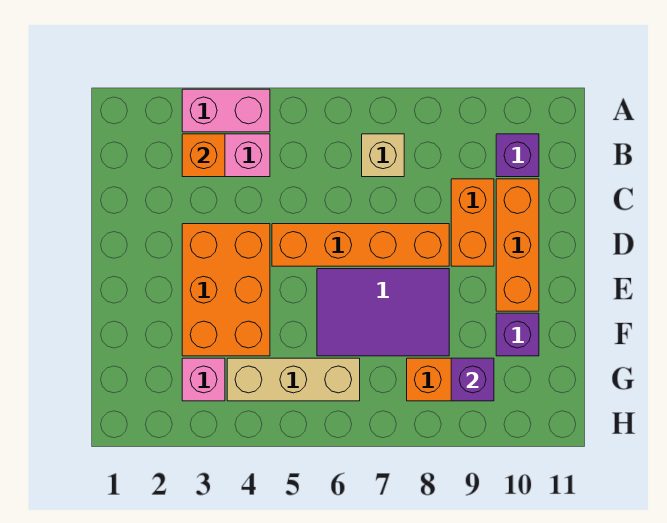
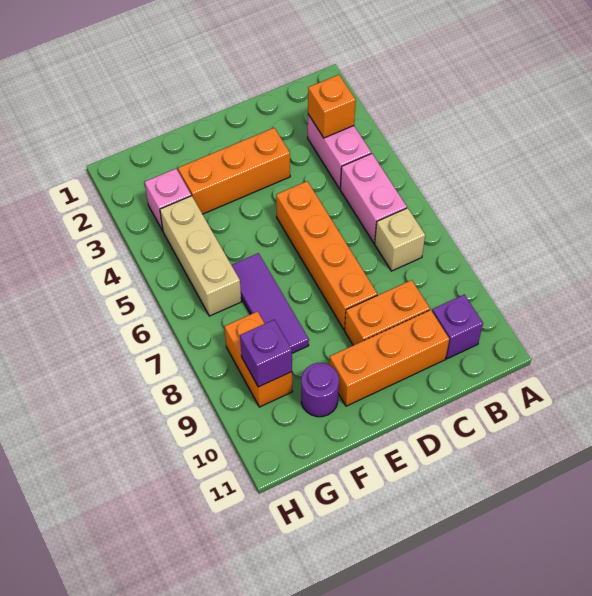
pink brick A3:A4 level 1 -> pink brick B5:B6 level 1
orange brick D3:F4 level 1 -> orange brick D3:F3 level 1
purple tile E6:F8 level 1 -> purple tile F6:F8 level 1
purple brick F10 level 1 -> purple round brick F10 level 1

